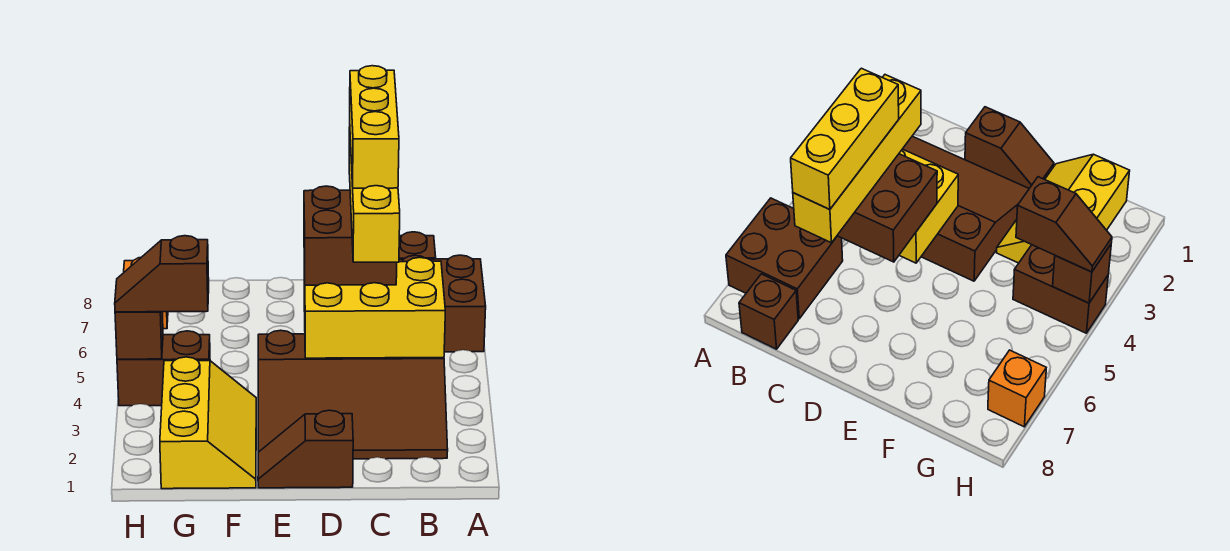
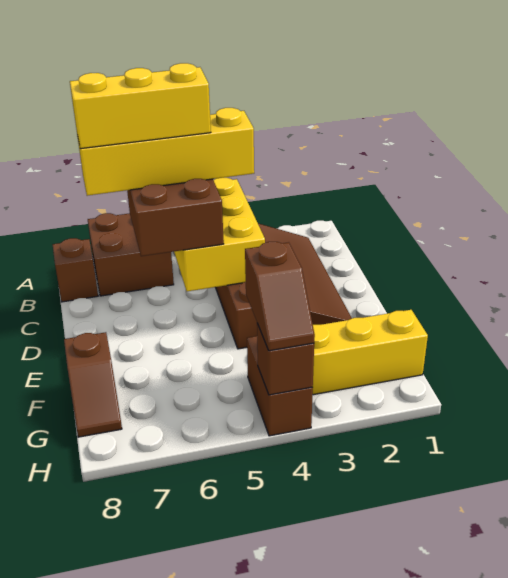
brown slope D1:E1 level 1 top D -> brown slope F8:G8 level 1 top F
orange brick H7 level 1 -> none

